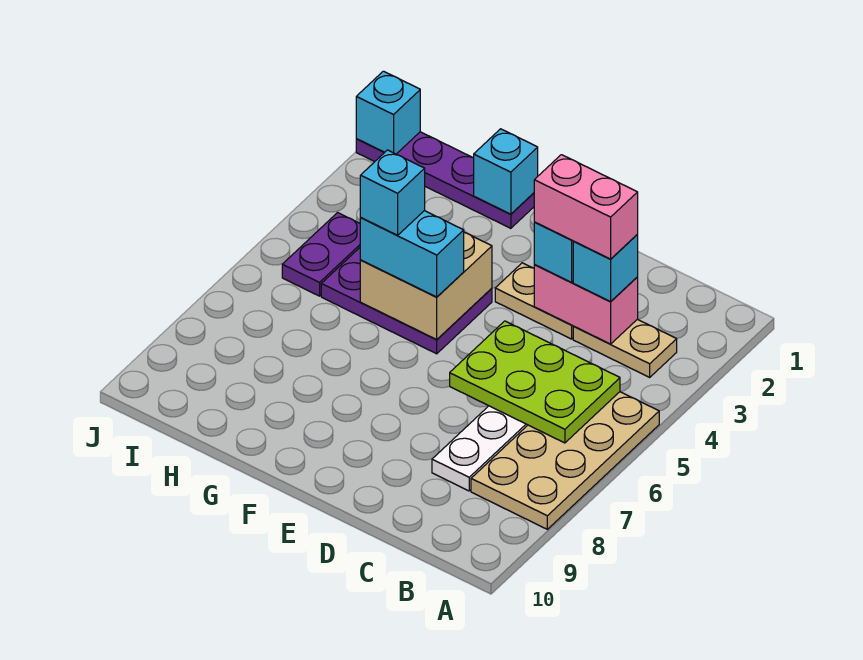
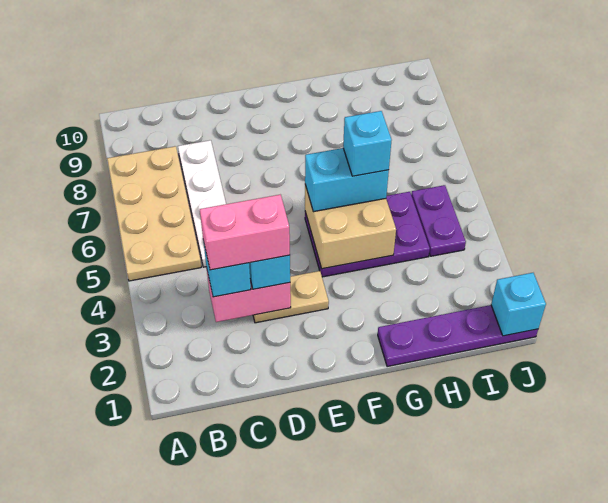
tan plate B3:C3 level 1 -> none
lime plate B5:D6 level 2 -> none
cyan brick G1 level 2 -> none

